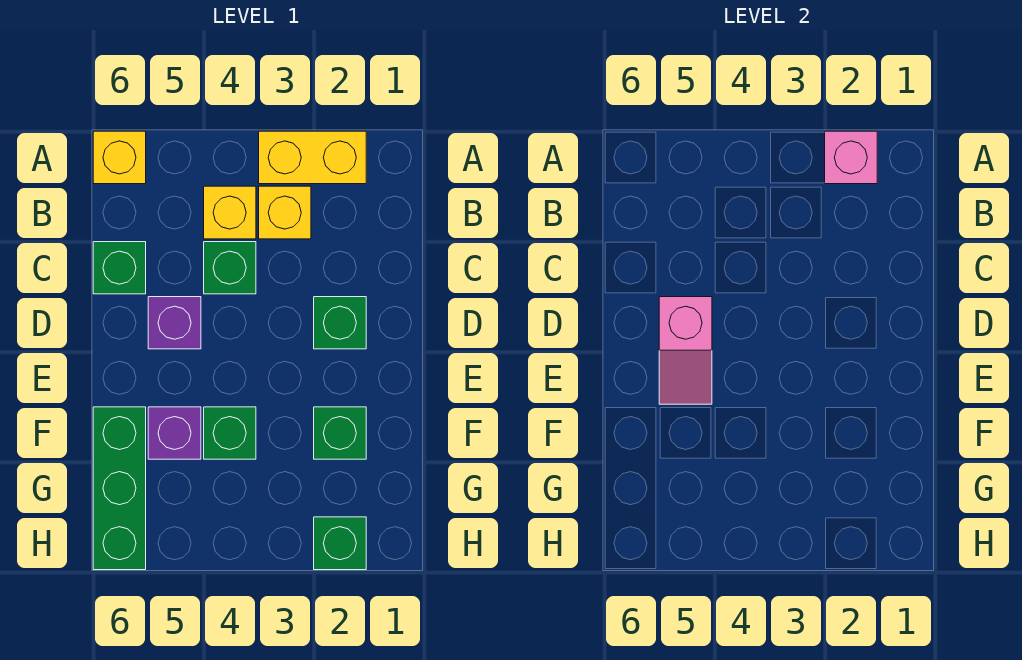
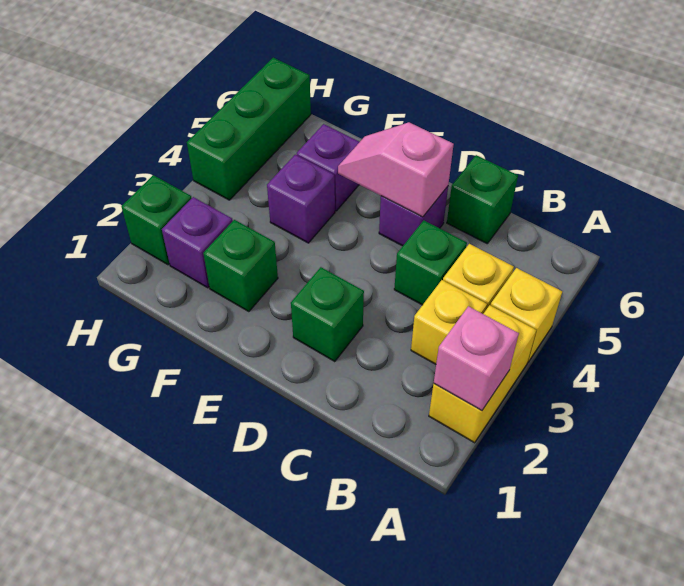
yellow brick A6 level 1 -> yellow brick A4 level 1
green brick F4 level 1 -> purple brick F4 level 1
green brick F6:H6 level 1 -> green brick H4:H6 level 1
none -> purple brick G2 level 1

